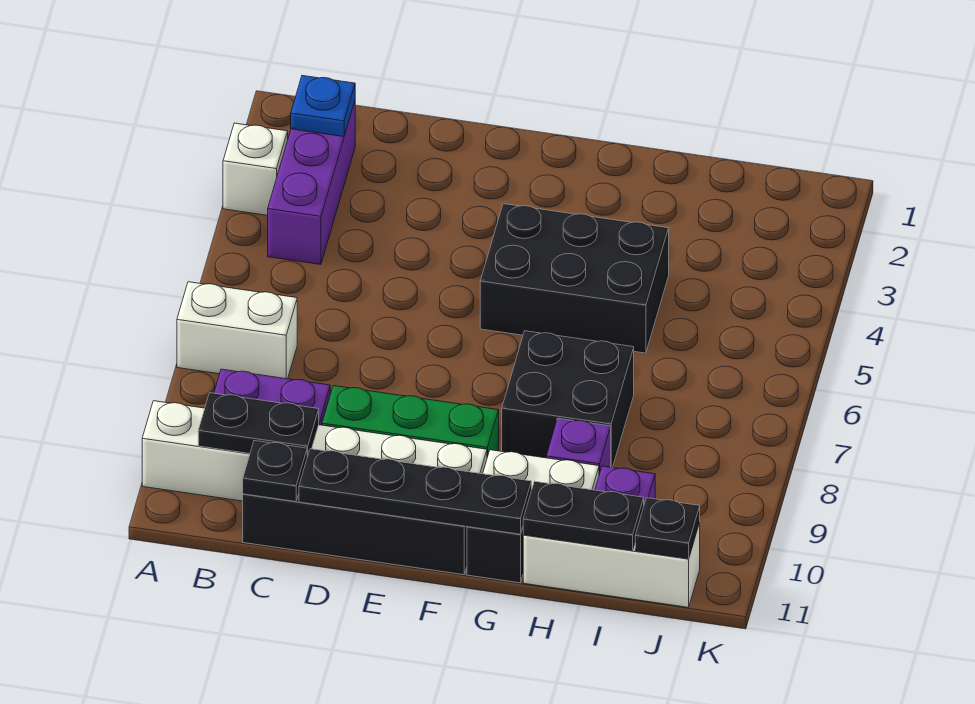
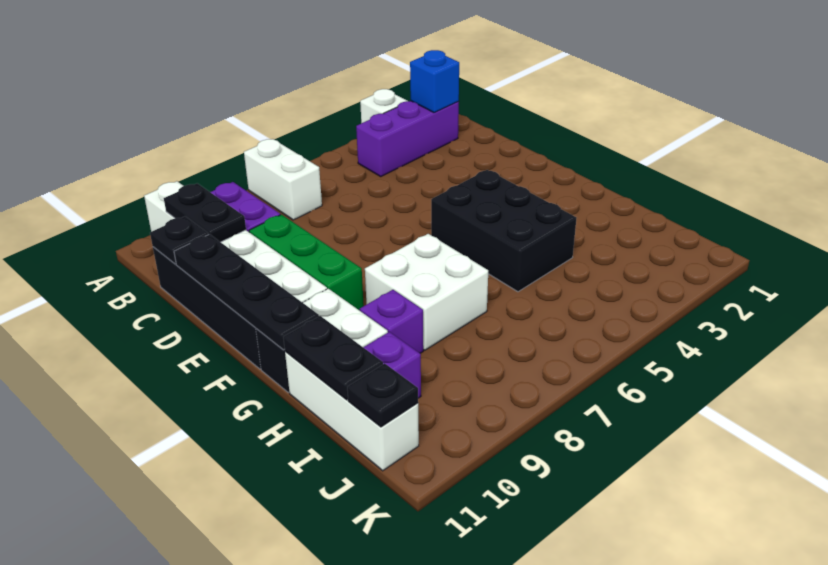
blue plate B2 level 2 -> blue brick B2 level 2
black brick G7:H8 level 1 -> white brick G7:H8 level 1

